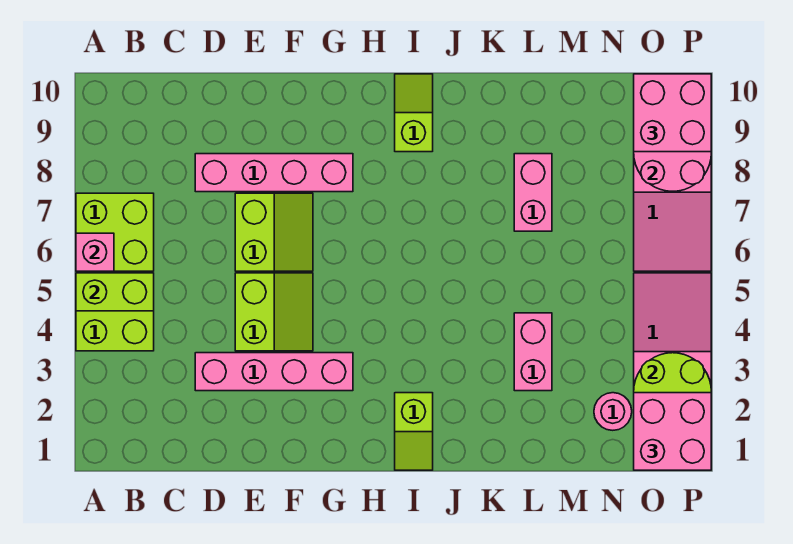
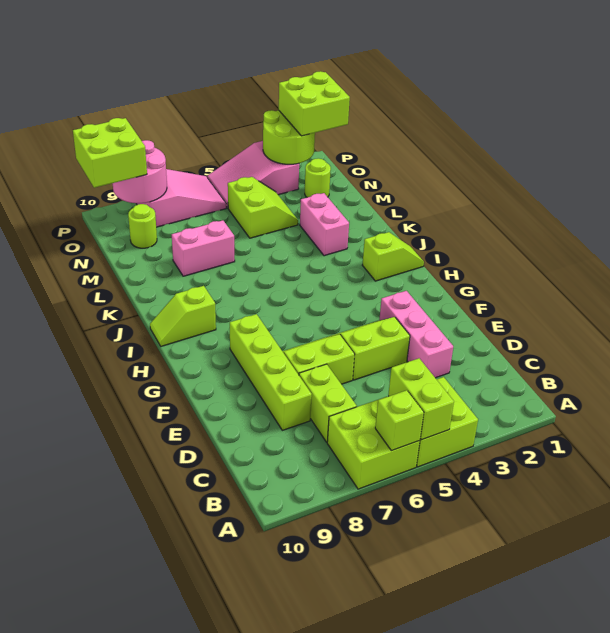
pink brick A6 level 2 -> lime brick A6 level 2
none -> lime brick C7:D7 level 1
pink brick D3:G3 level 1 -> pink brick D3:F3 level 1
pink brick D8:G8 level 1 -> lime brick D8:G8 level 1
pink brick L3:L4 level 1 -> pink brick K3:L3 level 1
none -> lime slope M4:N5 level 1 top 5
pink round brick N2 level 1 -> lime round brick N2 level 1
none -> lime round brick N9 level 1
pink brick O1:P2 level 3 -> lime brick O1:P2 level 3
pink brick O9:P10 level 3 -> lime brick O9:P10 level 3

